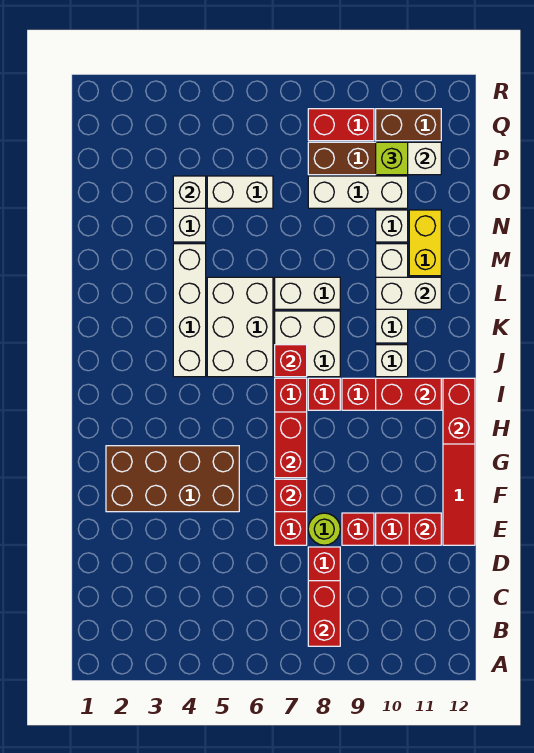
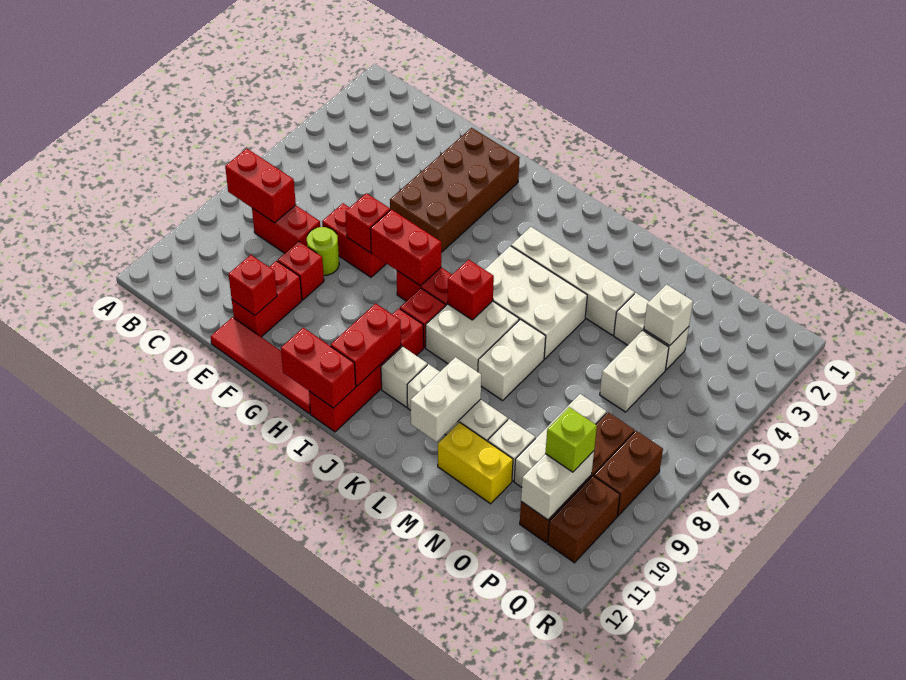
red brick Q8:Q9 level 1 -> brown brick Q8:Q9 level 1

